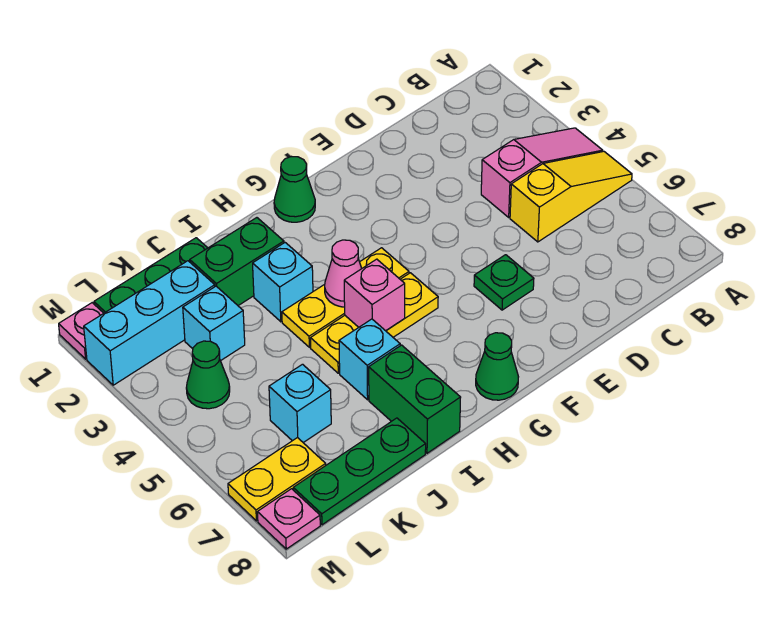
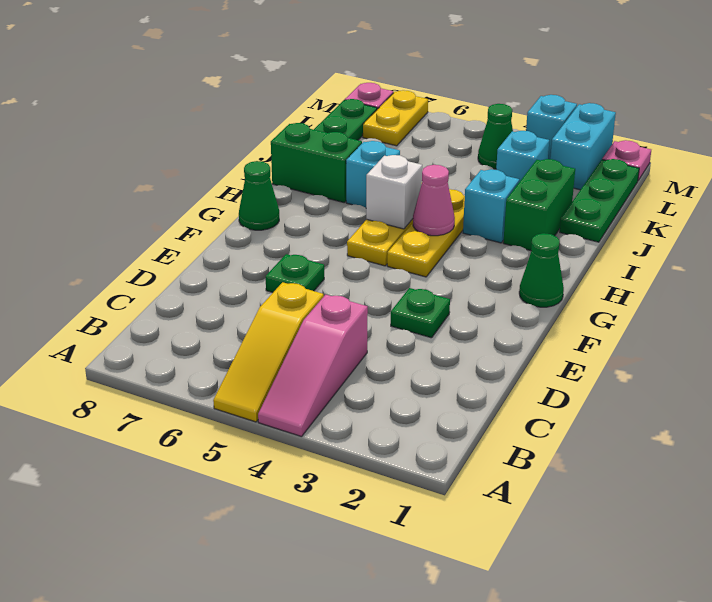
none -> green plate E3 level 1
pink brick H5 level 2 -> white brick H5 level 2
cyan brick K2:M2 level 1 -> cyan brick L2:M2 level 1
cyan brick K6 level 1 -> cyan brick M3 level 1

